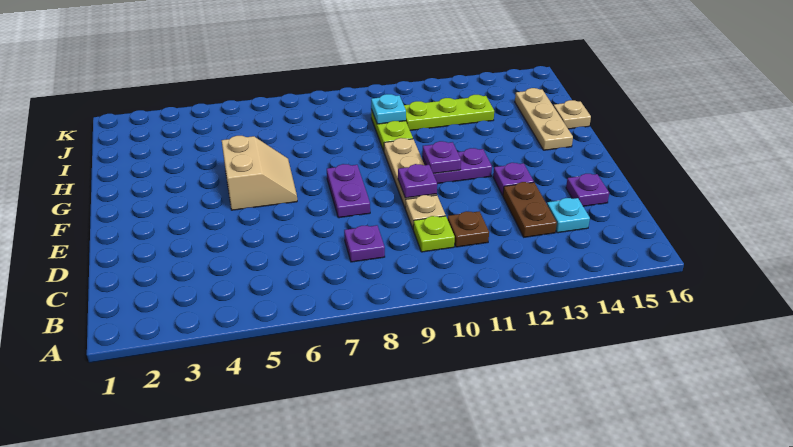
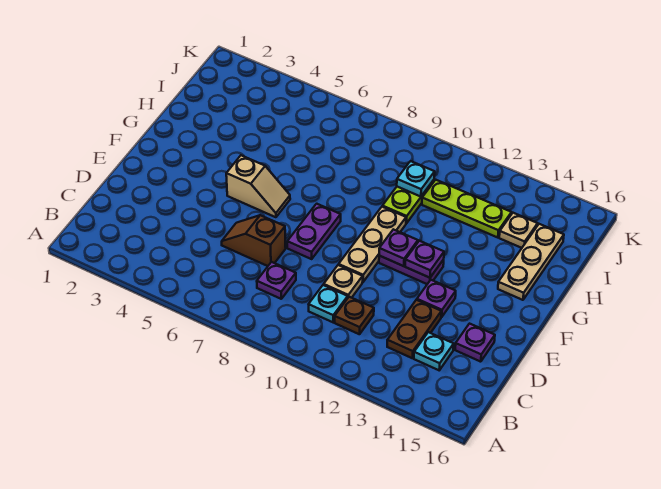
lime plate C10 level 1 -> cyan plate C10 level 1
none -> brown slope D6:D7 level 1 top 7
purple plate E10 level 2 -> purple plate F12 level 2
tan slope F5:G6 level 1 top 5 -> tan slope F5:F6 level 1 top 5
tan plate H16 level 1 -> tan plate I14 level 1

